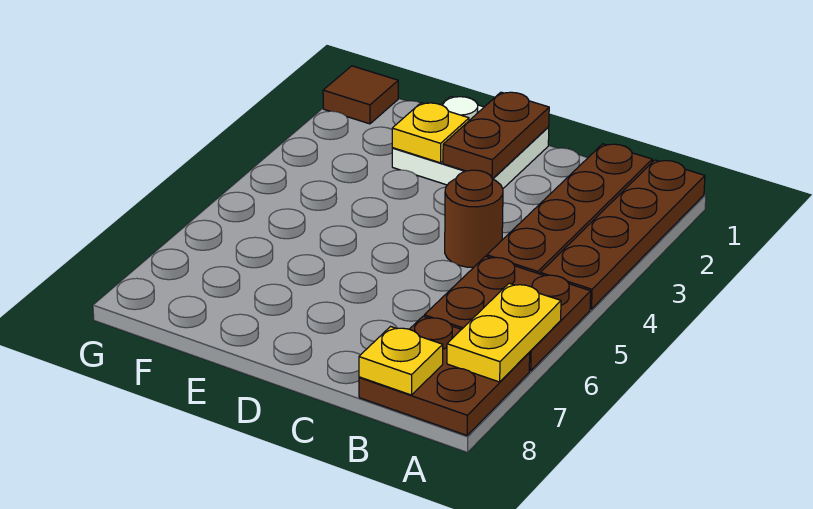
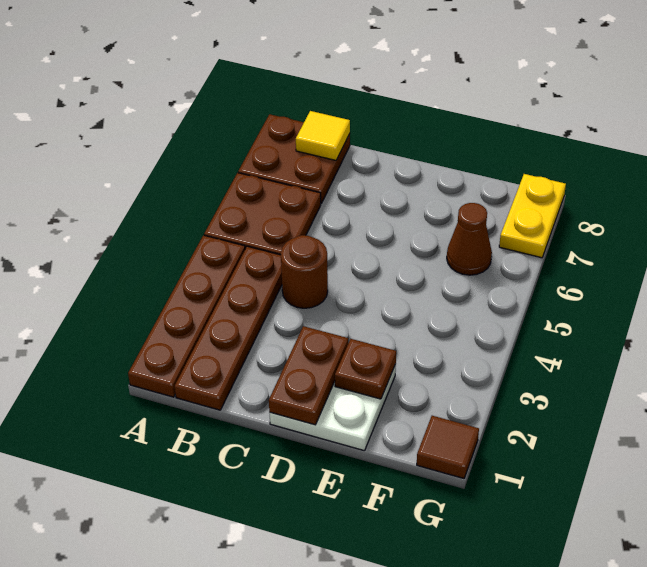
yellow plate A6:A7 level 2 -> yellow plate G7:G8 level 1
yellow plate B8 level 2 -> yellow tile B8 level 2
yellow plate E2 level 2 -> brown plate E2 level 2
none -> brown cone F6 level 1

